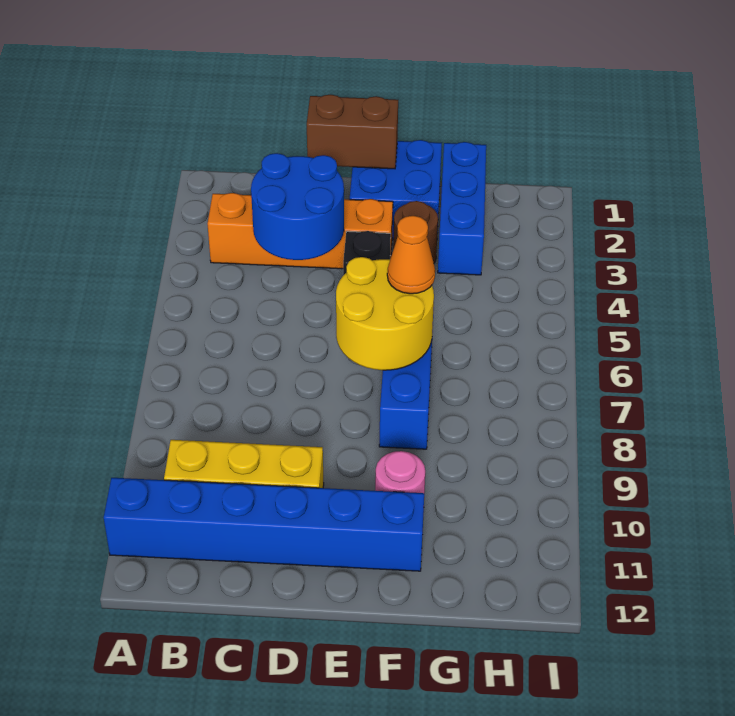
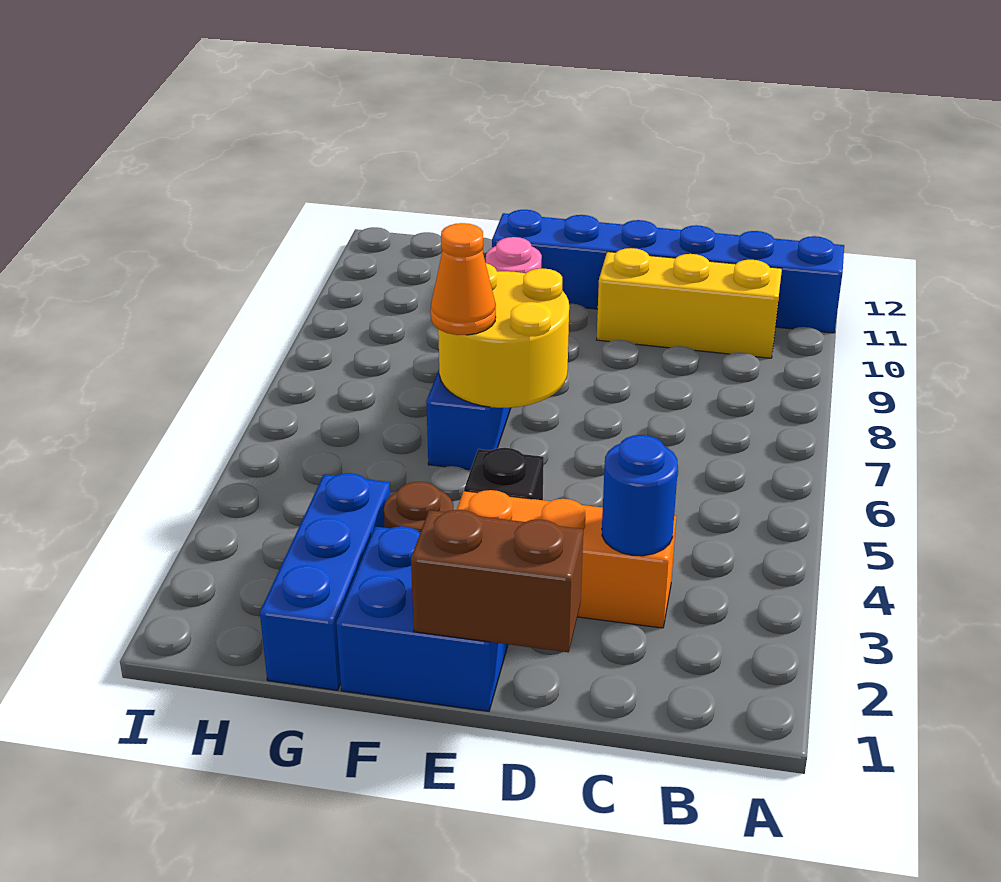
orange brick B3:E3 level 1 -> orange brick C3:E3 level 1
blue round brick C3:D4 level 2 -> blue round brick C3 level 2

